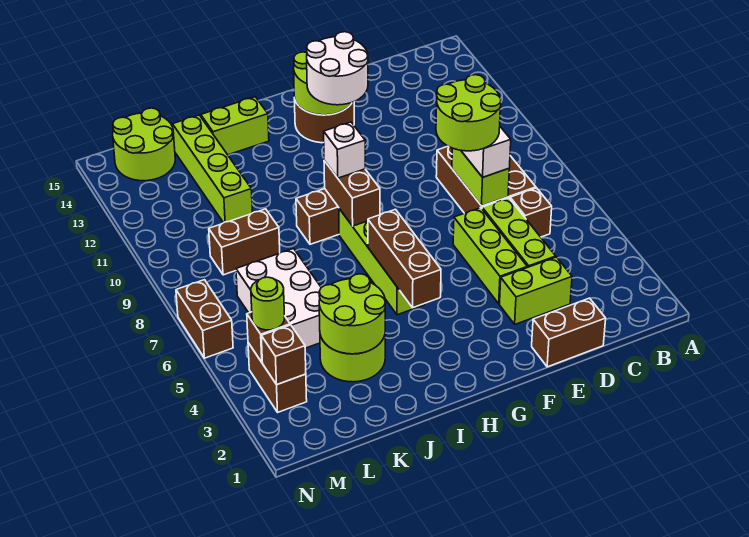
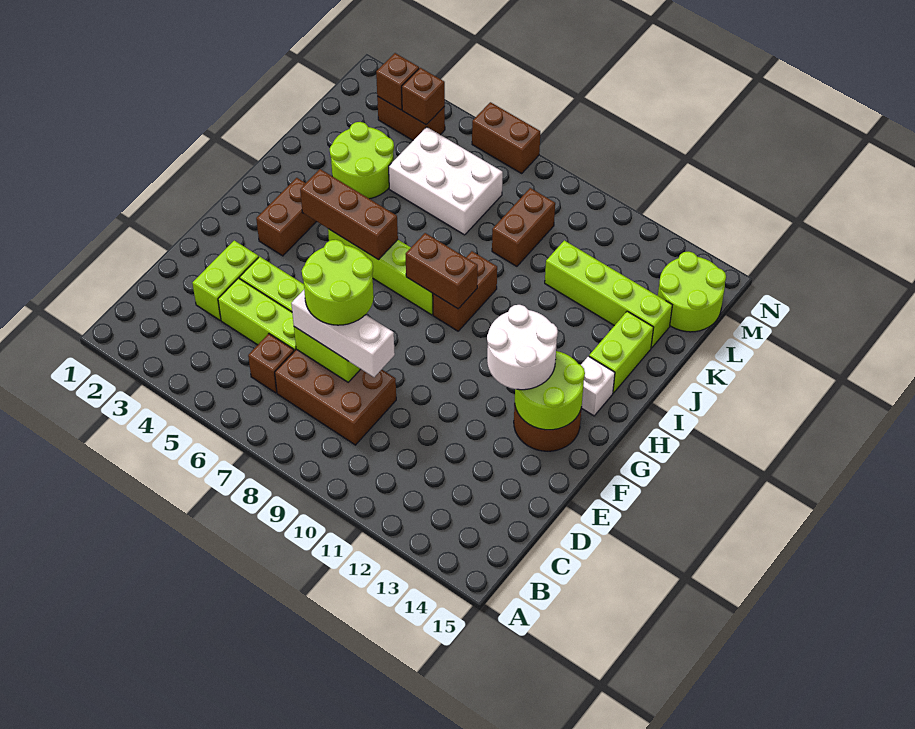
brown brick D1:E1 level 1 -> brown brick G3:H3 level 1
white brick H9 level 3 -> white brick H14 level 1
lime round brick J3:K4 level 2 -> none
lime round brick M4 level 3 -> none

